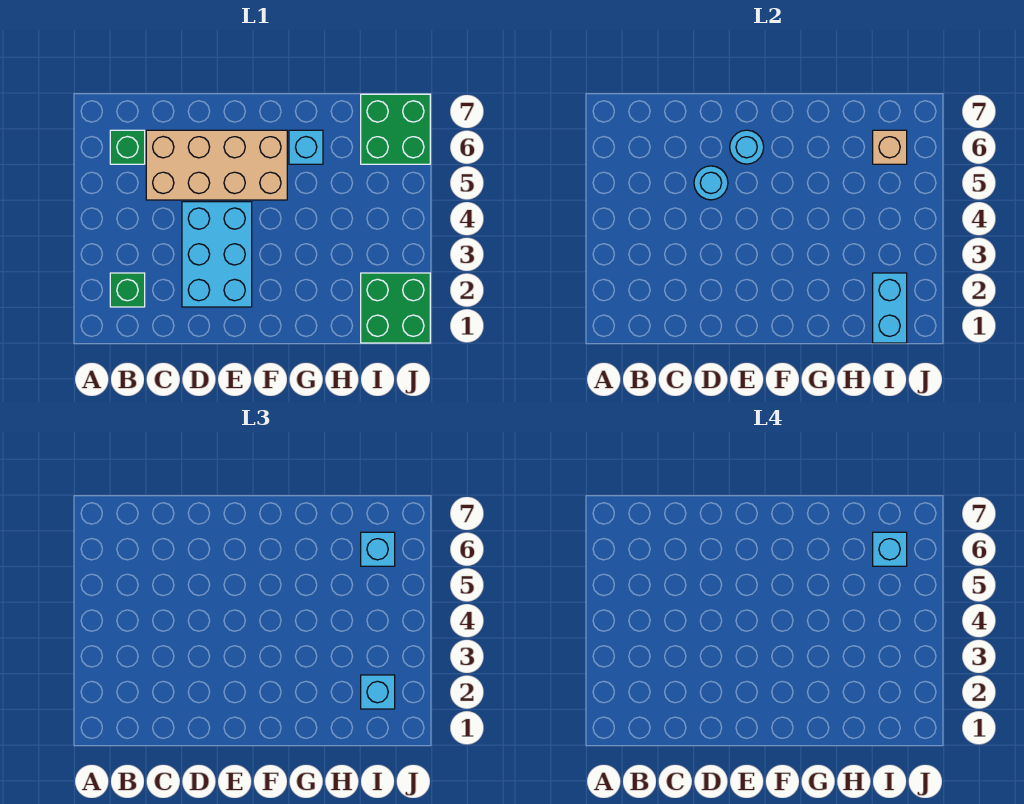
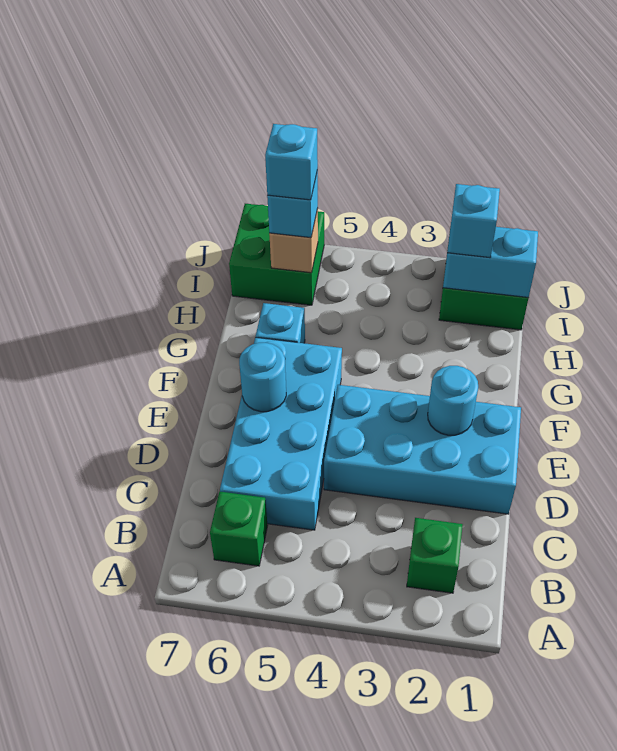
tan brick C5:F6 level 1 -> cyan brick C5:F6 level 1
cyan brick D2:E4 level 1 -> cyan brick D1:E4 level 1
cyan round brick D5 level 2 -> cyan round brick E2 level 2

